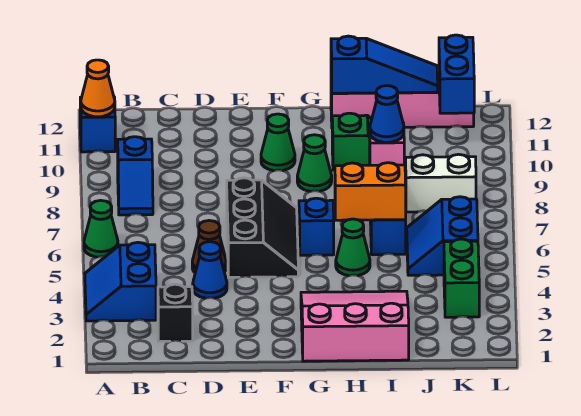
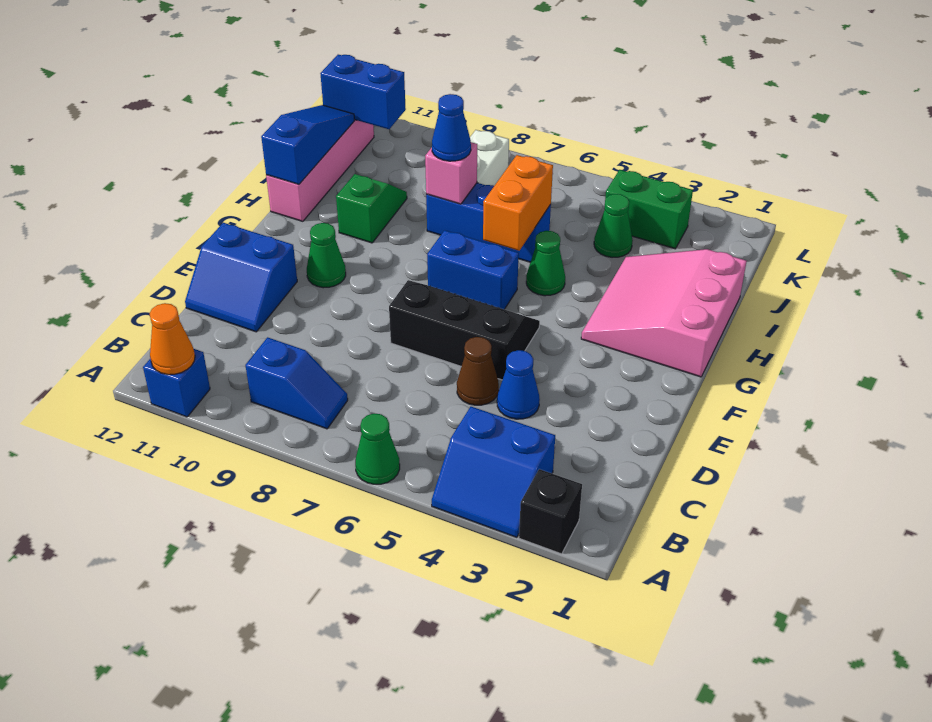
black brick C2 level 1 -> black brick A2 level 1
blue brick G6 level 1 -> blue brick G6:G7 level 1
green cone G9 level 1 -> green cone J4 level 1
blue slope J5:K6 level 1 top K -> blue slope D11:E12 level 1 top E

